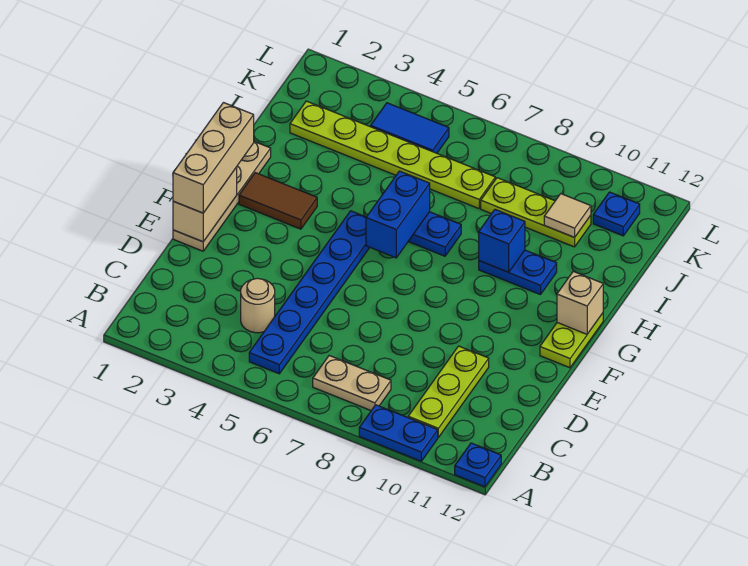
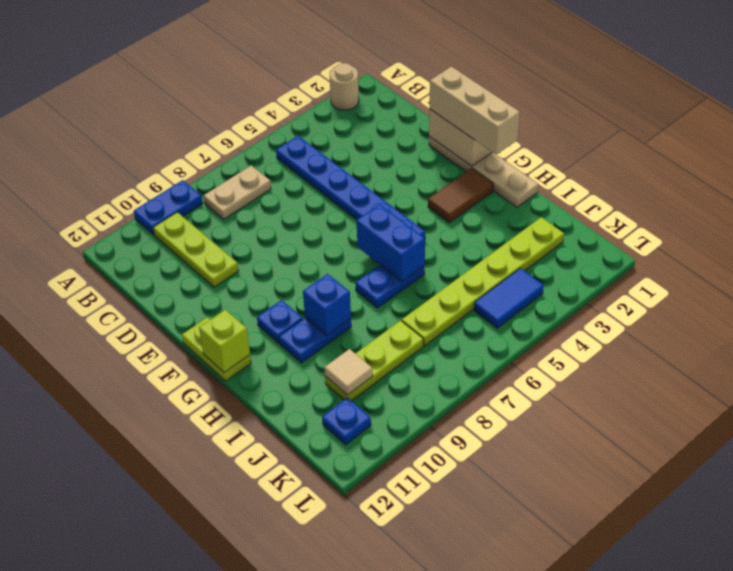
blue plate A12 level 1 -> blue plate G10 level 1
tan round brick C4 level 1 -> tan round brick A2 level 1
tan brick G12 level 2 -> lime brick G12 level 2

